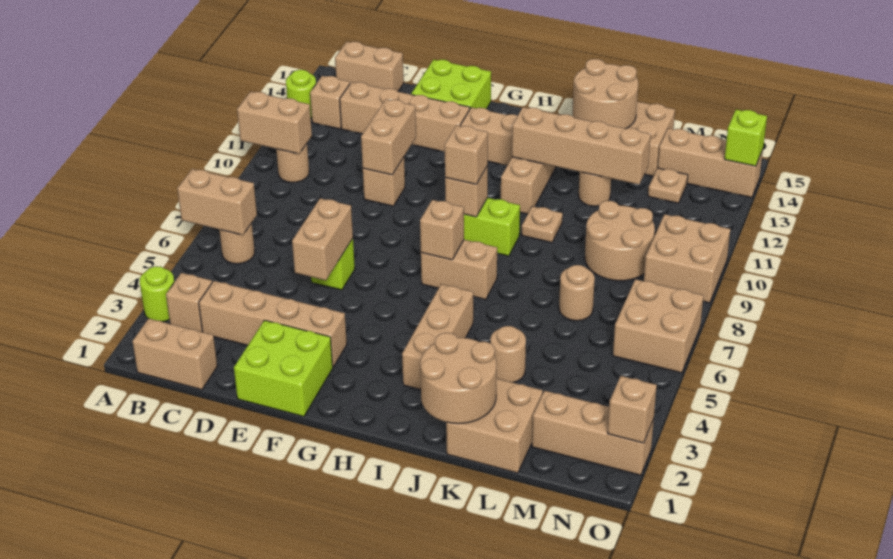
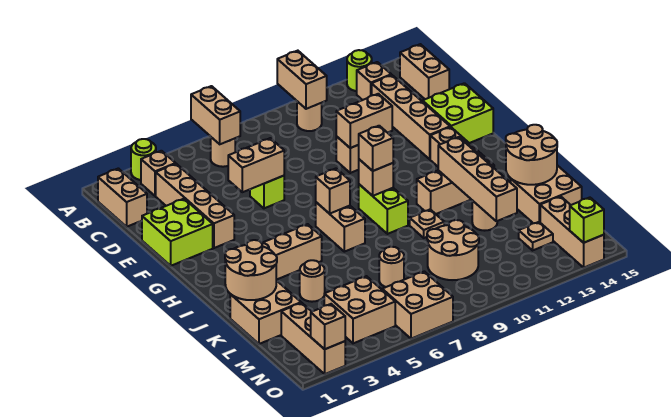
tan brick N9:O10 level 1 -> tan brick M4:N5 level 1

